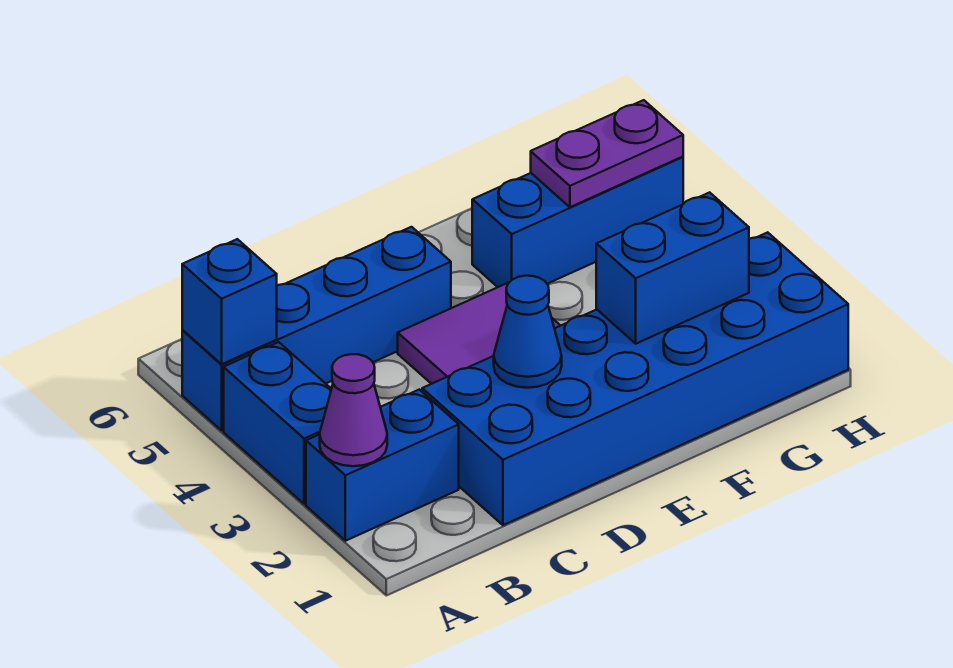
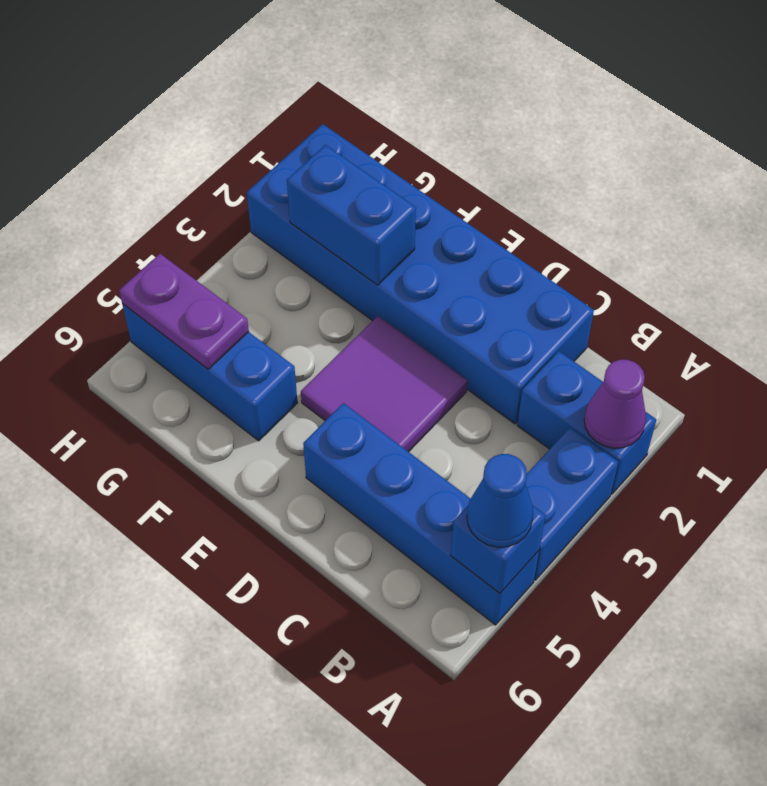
blue cone D2 level 2 -> blue cone A5 level 3

